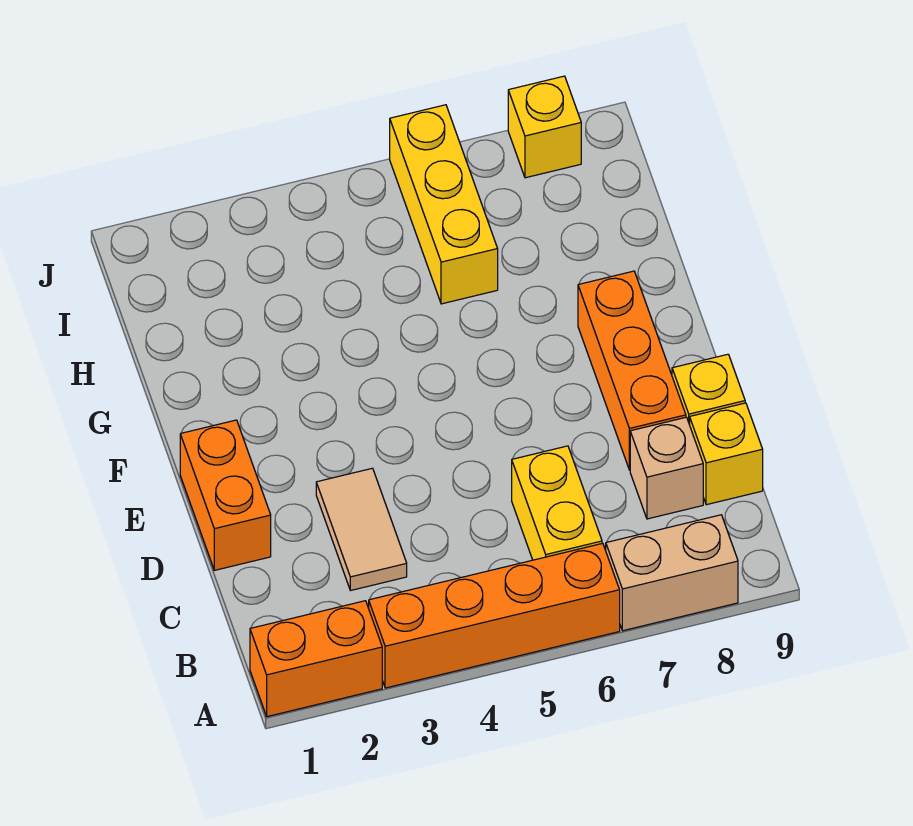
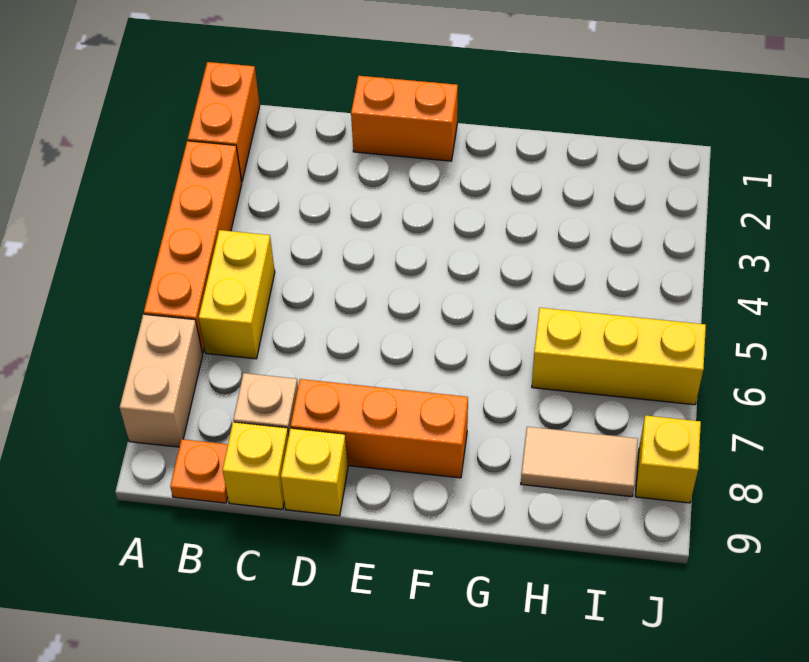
yellow brick B6:C6 level 1 -> yellow brick B5:B6 level 1
none -> orange plate B9 level 1
tan tile C3:D3 level 1 -> tan tile H8:I8 level 1

